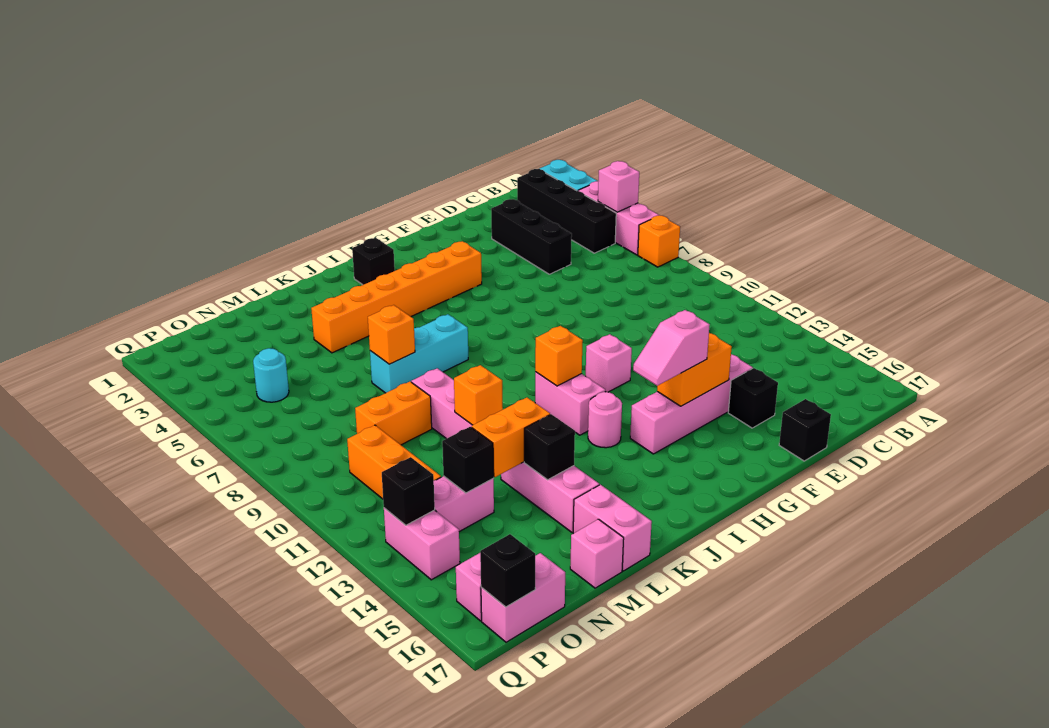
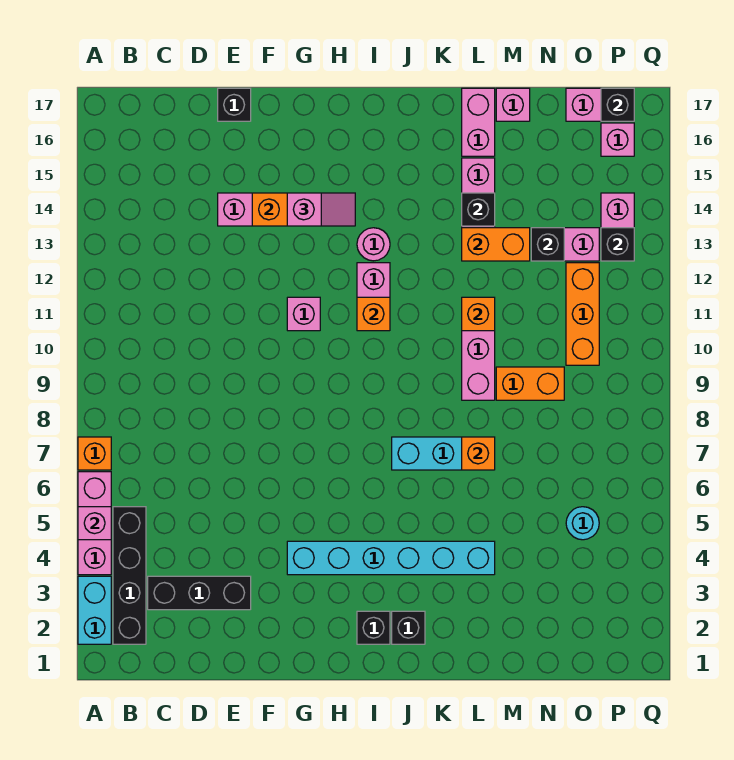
black brick D3:D5 level 1 -> black brick C3:E3 level 1
black brick E15 level 1 -> black brick J2 level 1
orange brick G4:L4 level 1 -> cyan brick G4:L4 level 1

